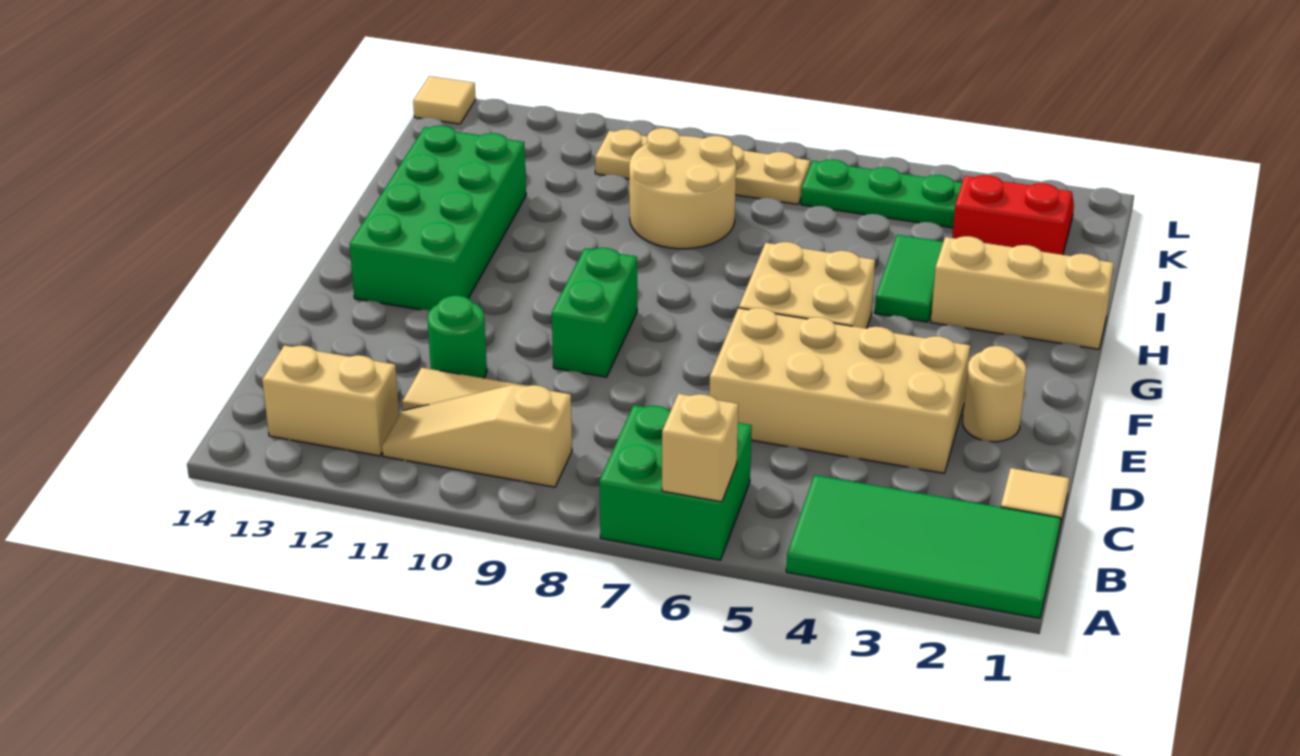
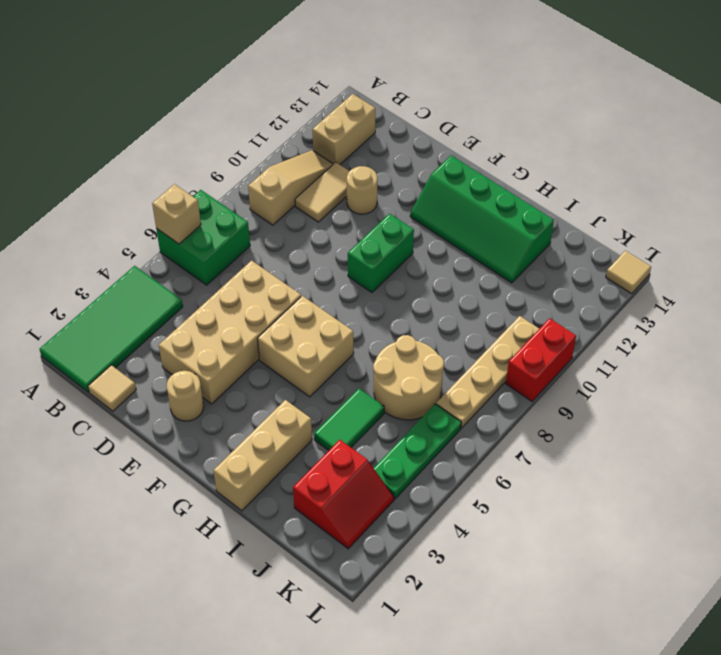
green round brick D11 level 1 -> tan round brick D11 level 1
green brick E9:F9 level 1 -> green brick F9:F10 level 1
green brick F12:I13 level 1 -> green slope F12:I13 level 1 top 13
green tile H4:I4 level 1 -> green tile I4:I5 level 1
tan round brick I8:J9 level 1 -> tan round brick I6:J7 level 1
none -> red brick L9:L10 level 1

